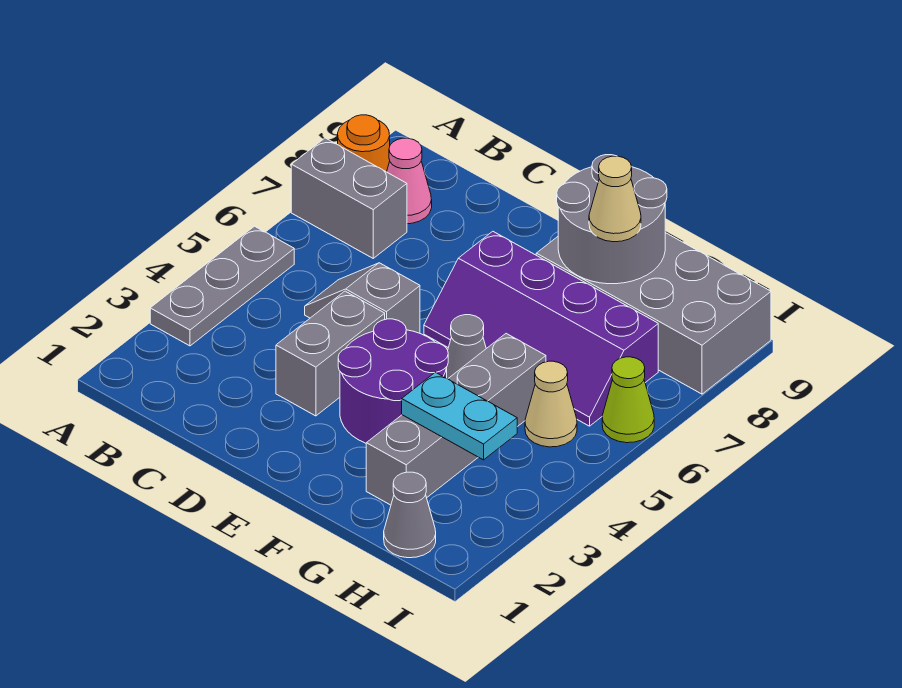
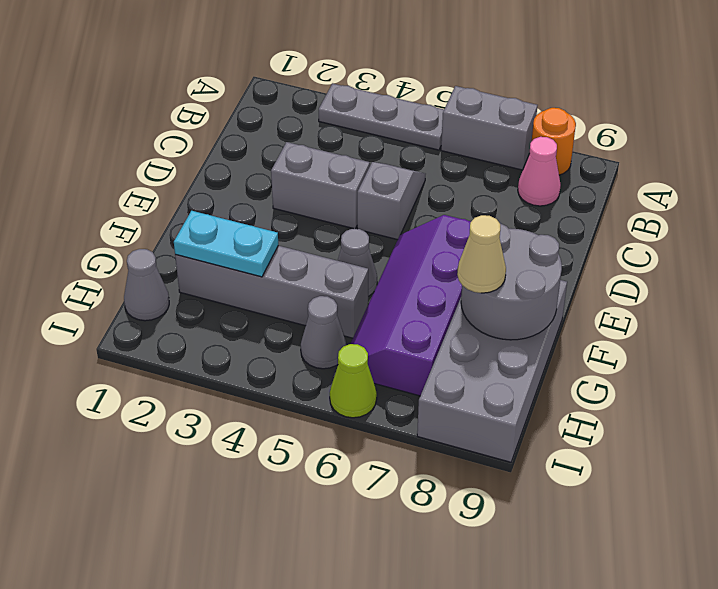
grey brick A7:B7 level 1 -> grey brick A6:A7 level 1
purple round brick E3:F4 level 1 -> none
cyan plate G3:H3 level 2 -> cyan plate G2:G3 level 2
tan cone H5 level 1 -> grey cone H5 level 1

